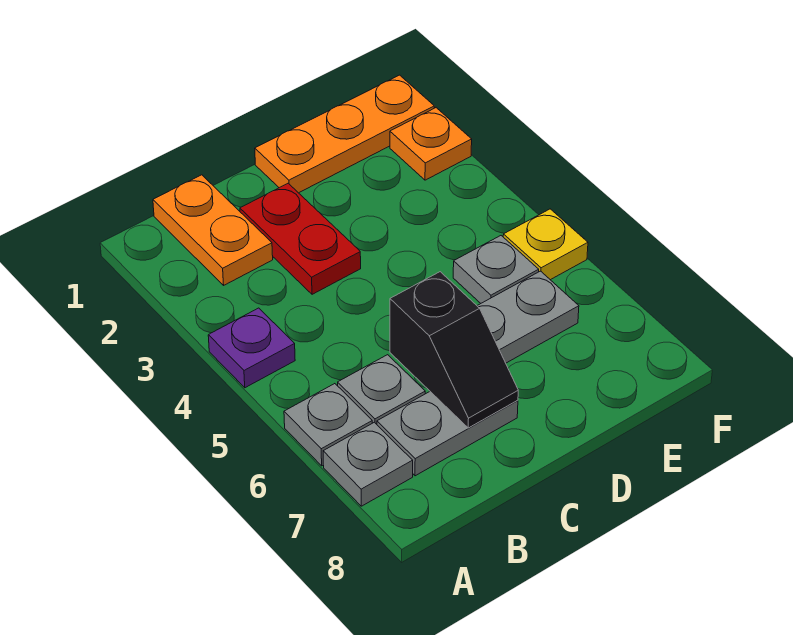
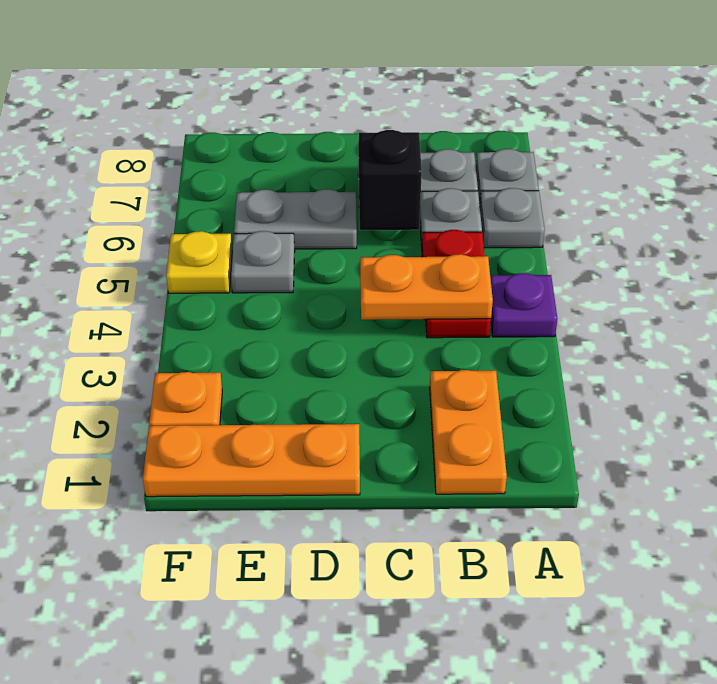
none -> orange plate B4:C4 level 2
red plate C2:C3 level 1 -> red plate B4:B5 level 1

